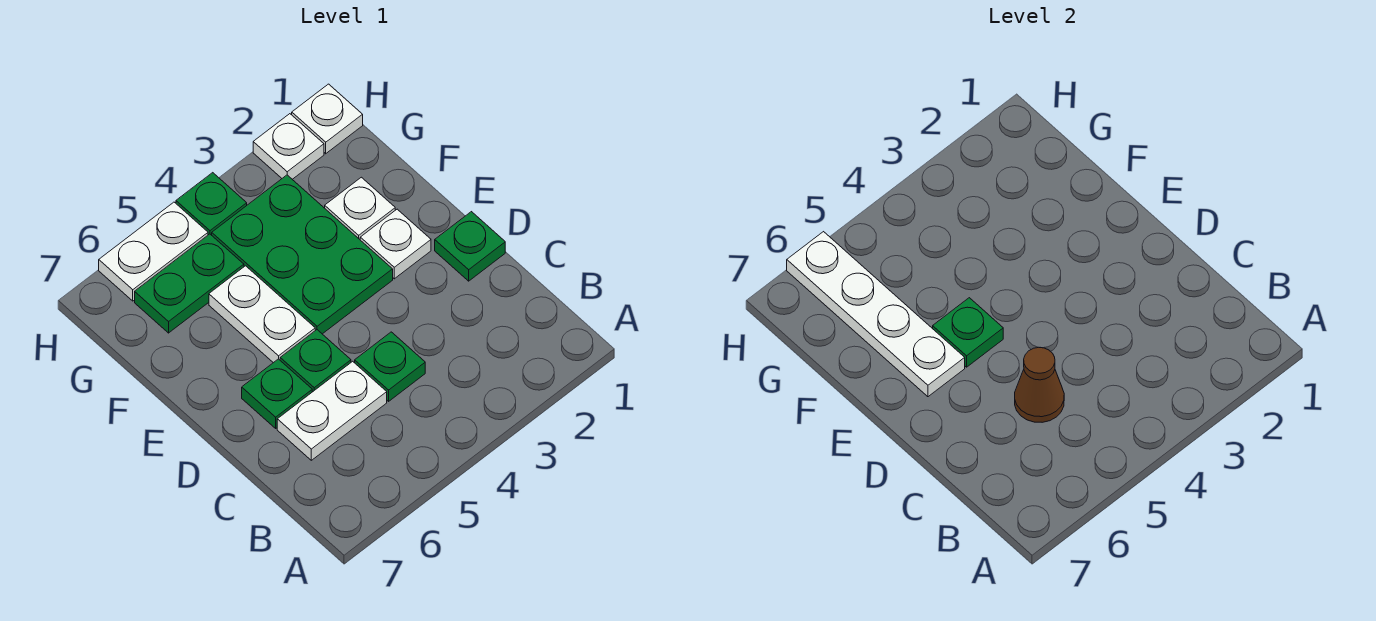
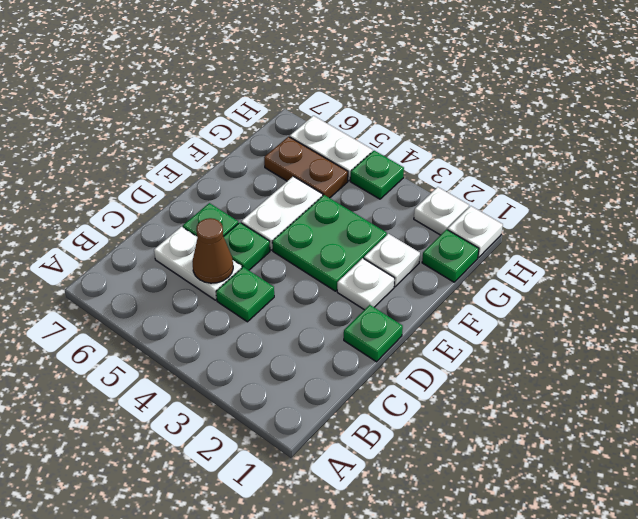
green plate E3:G4 level 1 -> green plate E3:F4 level 1
green plate E5 level 2 -> green plate G1 level 1
white plate E6:H6 level 2 -> none
green plate G5:G6 level 1 -> brown plate G5:G6 level 1

